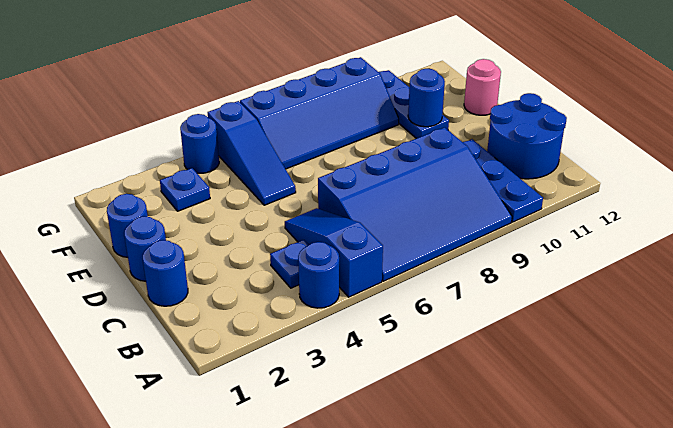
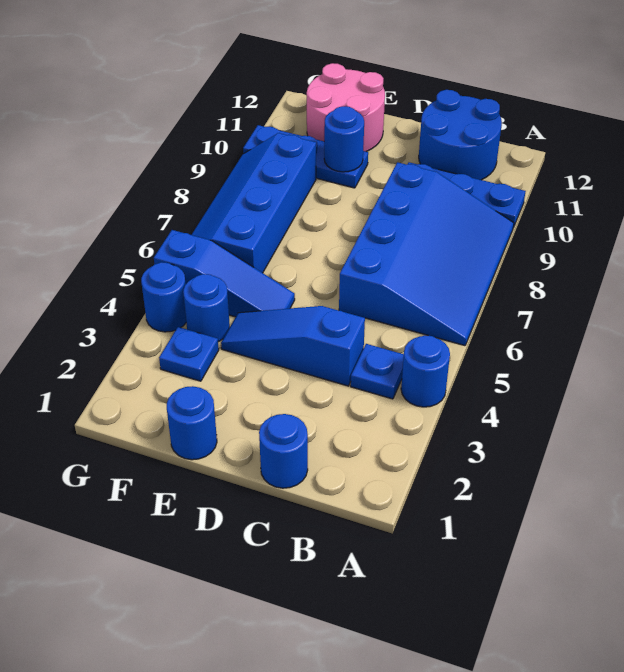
blue slope A5:C5 level 1 top A -> blue slope C4:E4 level 1 top C
blue round brick D1 level 1 -> blue round brick F4 level 1
pink round brick E12 level 1 -> pink round brick E11:F12 level 1
blue slope F6:G9 level 1 top G -> blue slope F6:G9 level 1 top F

